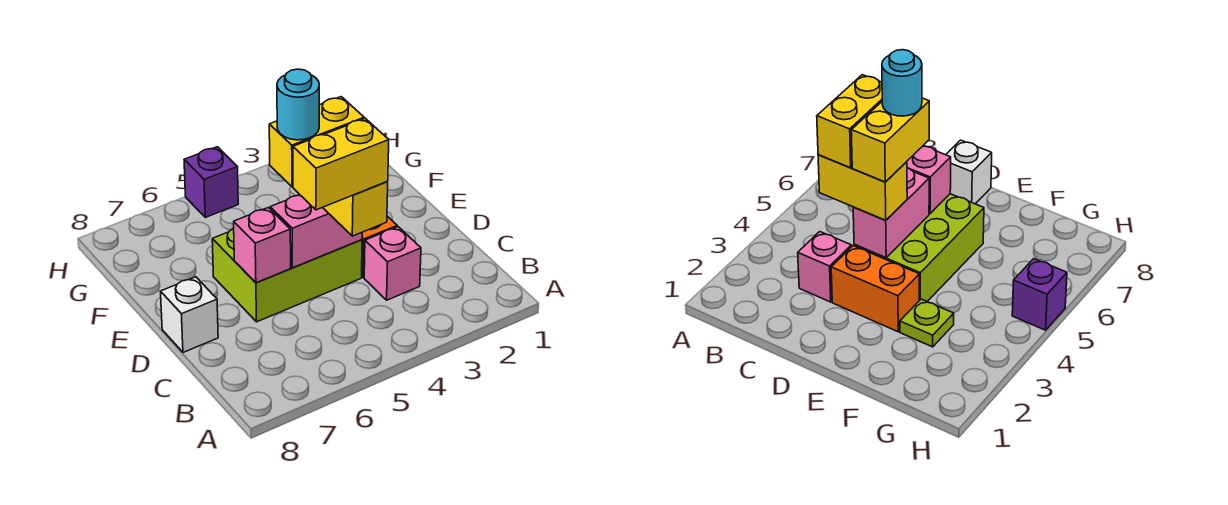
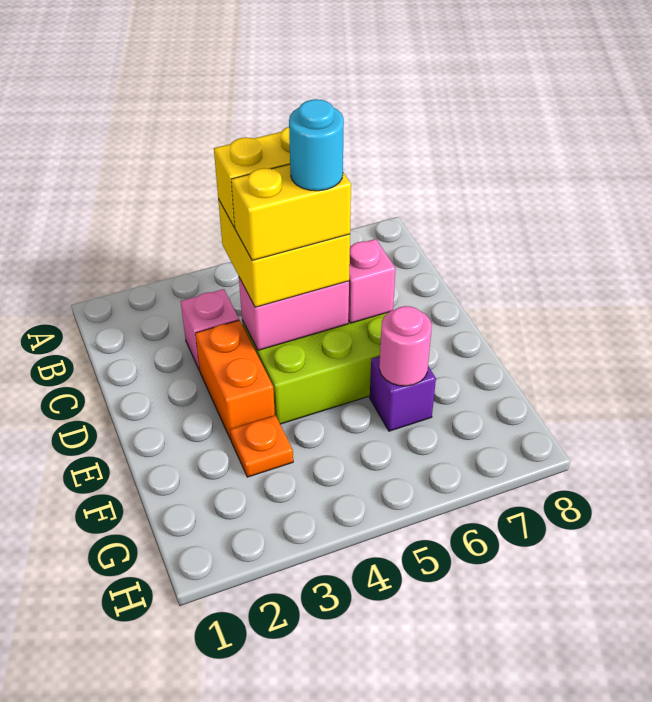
yellow brick C4:D4 level 3 -> yellow brick C4:D5 level 3
white brick D8 level 1 -> none
lime plate F3 level 1 -> orange plate F3 level 1
none -> pink round brick F6 level 2
purple brick H5 level 1 -> purple brick F6 level 1

